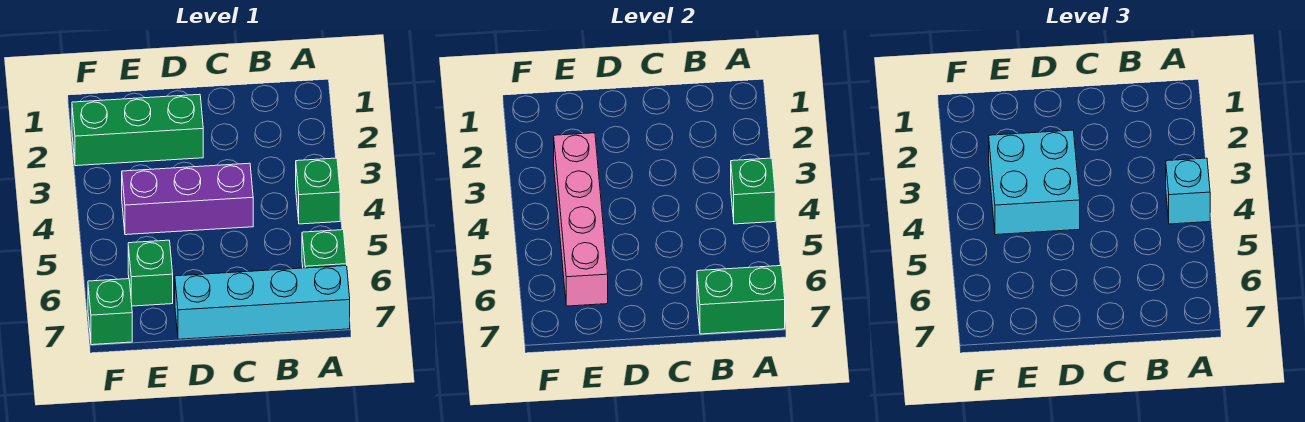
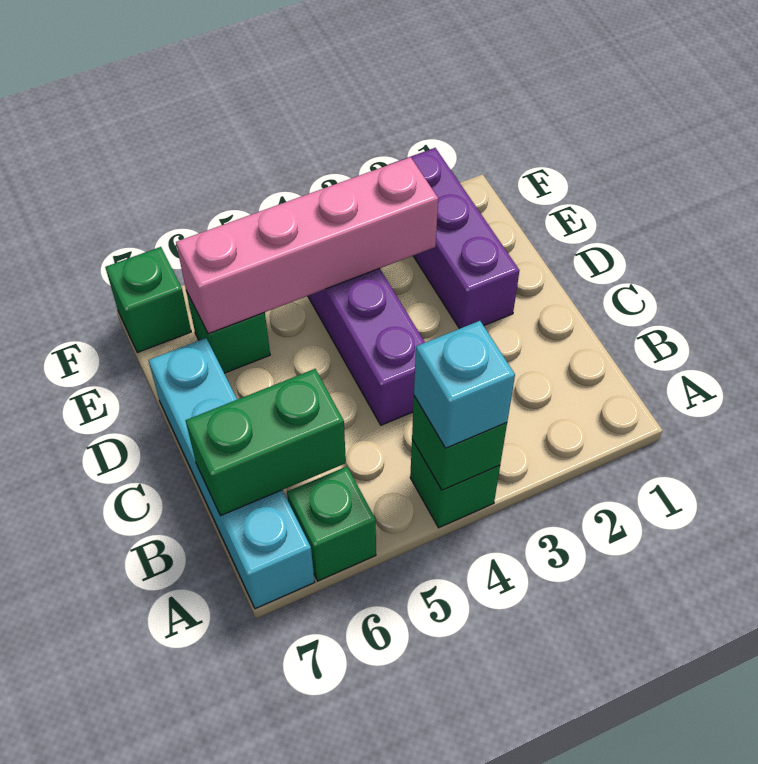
green brick A7:B7 level 2 -> green brick B6:B7 level 2
green brick D2:F2 level 1 -> purple brick D2:F2 level 1
cyan brick D3:E4 level 3 -> none

